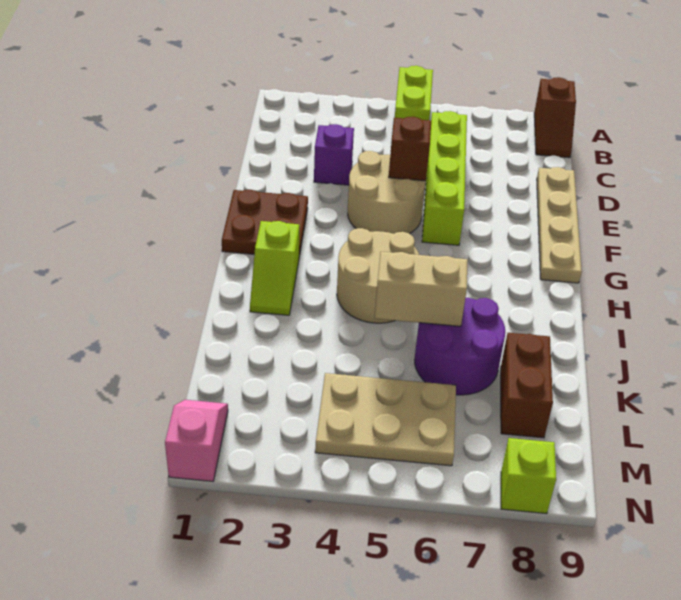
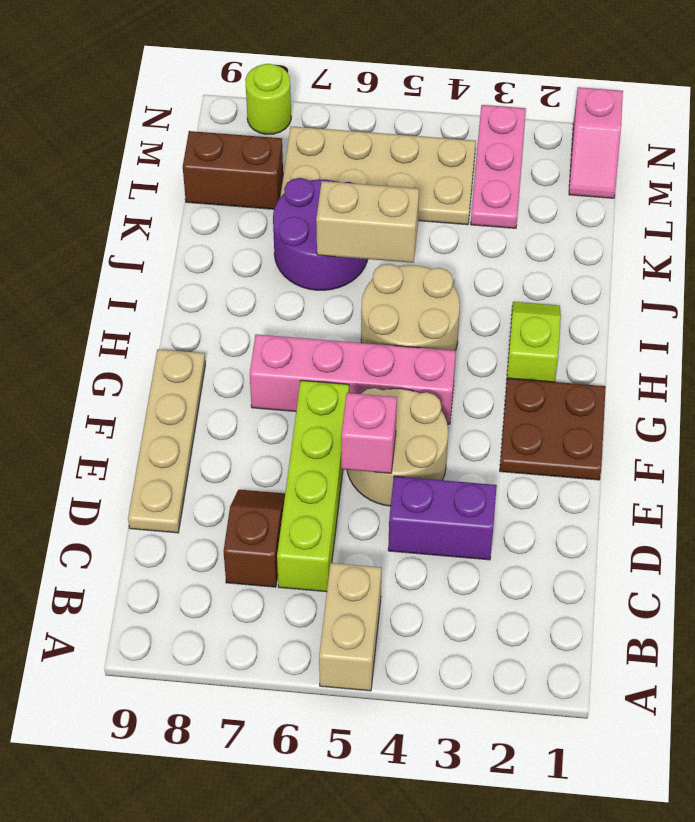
lime brick A5:B5 level 1 -> tan brick A5:B5 level 1
brown slope A9:B9 level 1 top A -> brown slope C7:D7 level 1 top C
purple brick D3 level 1 -> purple brick D3:D4 level 1
brown brick E5 level 2 -> pink brick E5 level 2
none -> pink brick G4:G7 level 1
brown brick K8:L8 level 1 -> brown brick L8:L9 level 1
none -> pink plate L3:N3 level 1
tan plate L4:M6 level 1 -> tan plate L4:M7 level 1
lime brick N8 level 1 -> lime round brick N8 level 1

